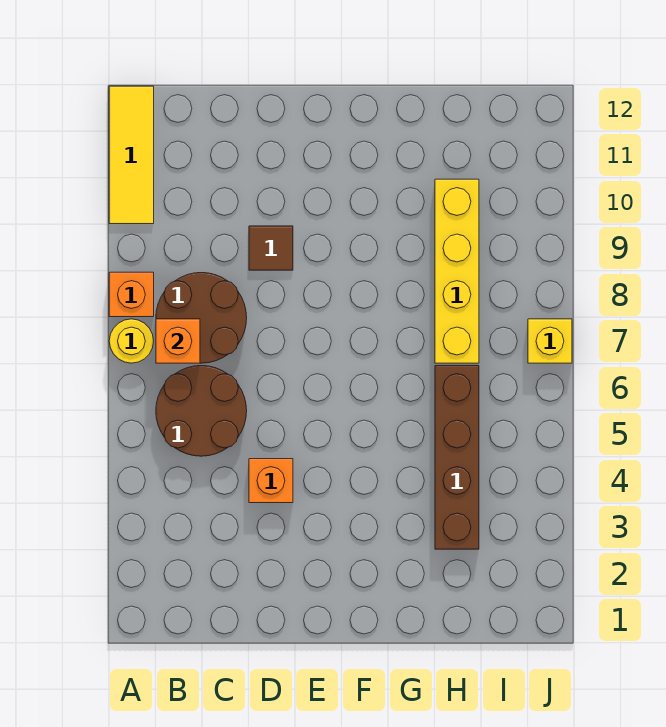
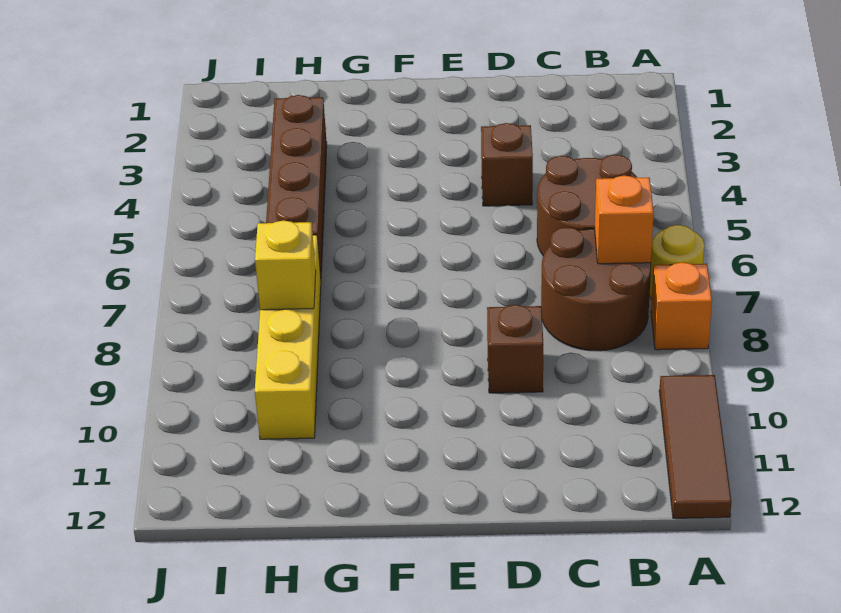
yellow tile A10:A12 level 1 -> brown tile A10:A12 level 1
orange brick D4 level 1 -> brown brick D4 level 1
brown tile D9 level 1 -> brown brick D9 level 1
yellow brick J7 level 1 -> yellow brick H8 level 2

